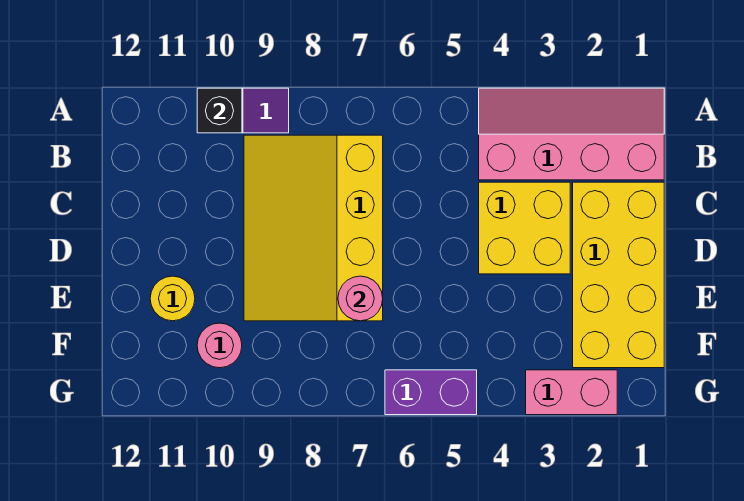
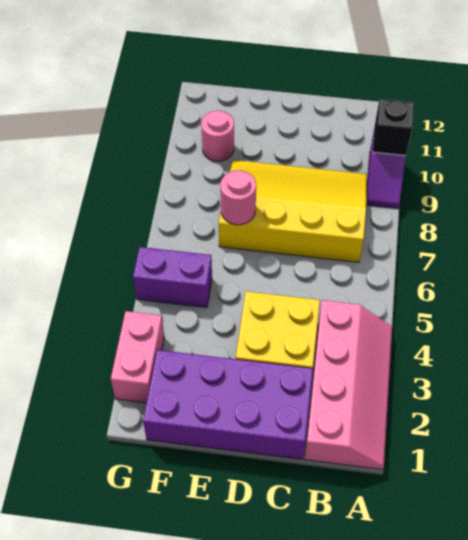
yellow brick C1:F2 level 1 -> purple brick C1:F2 level 1
yellow round brick E11 level 1 -> none
purple brick G5:G6 level 1 -> purple brick F5:G5 level 1

